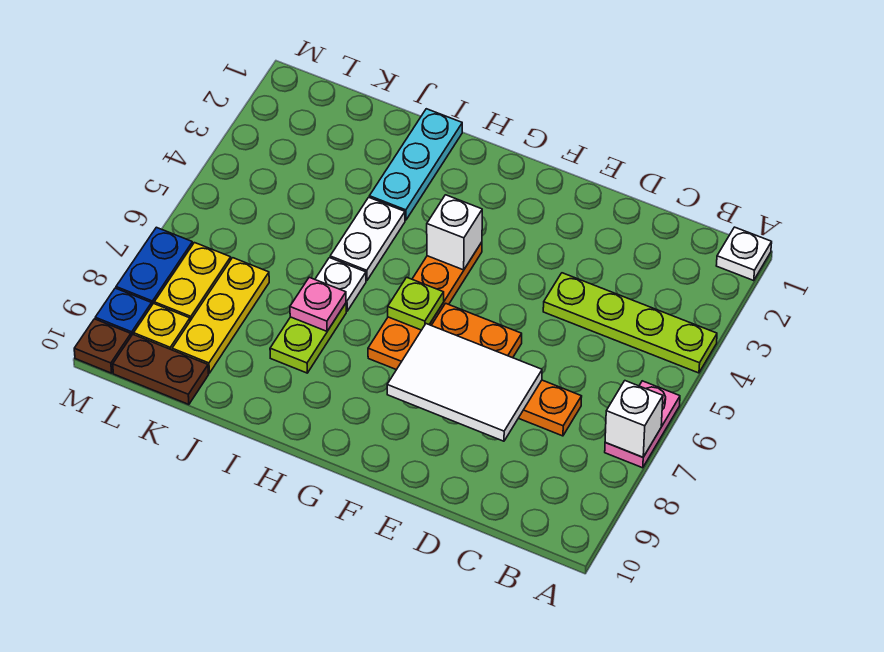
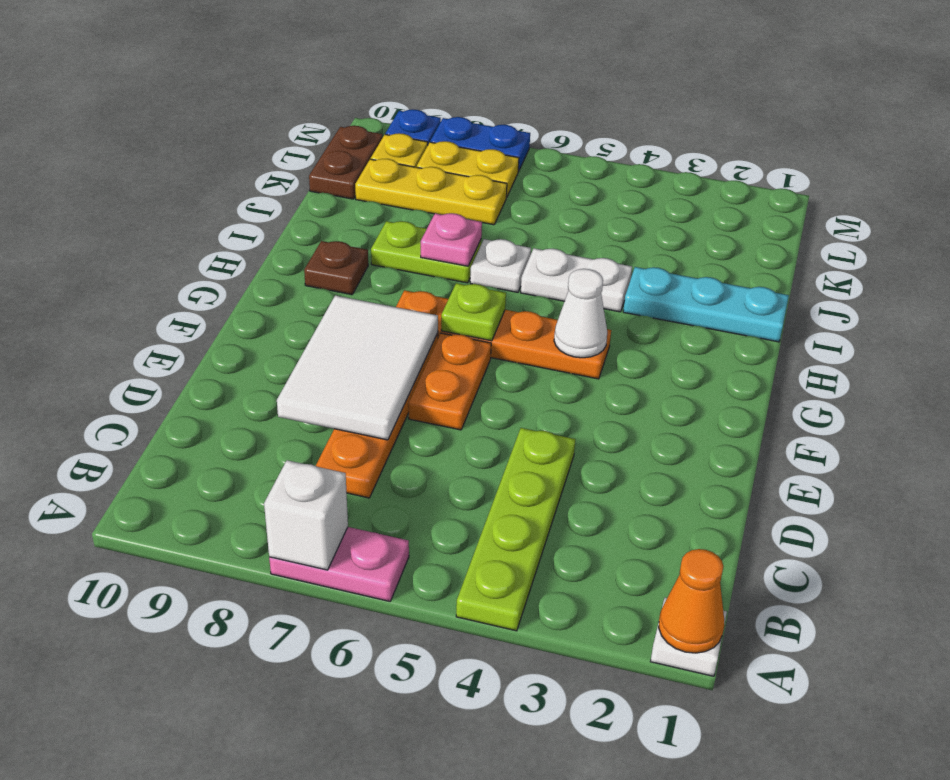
none -> orange cone A1 level 2
white brick G4 level 2 -> white cone G4 level 2
brown plate M10 level 1 -> brown plate H9 level 1

